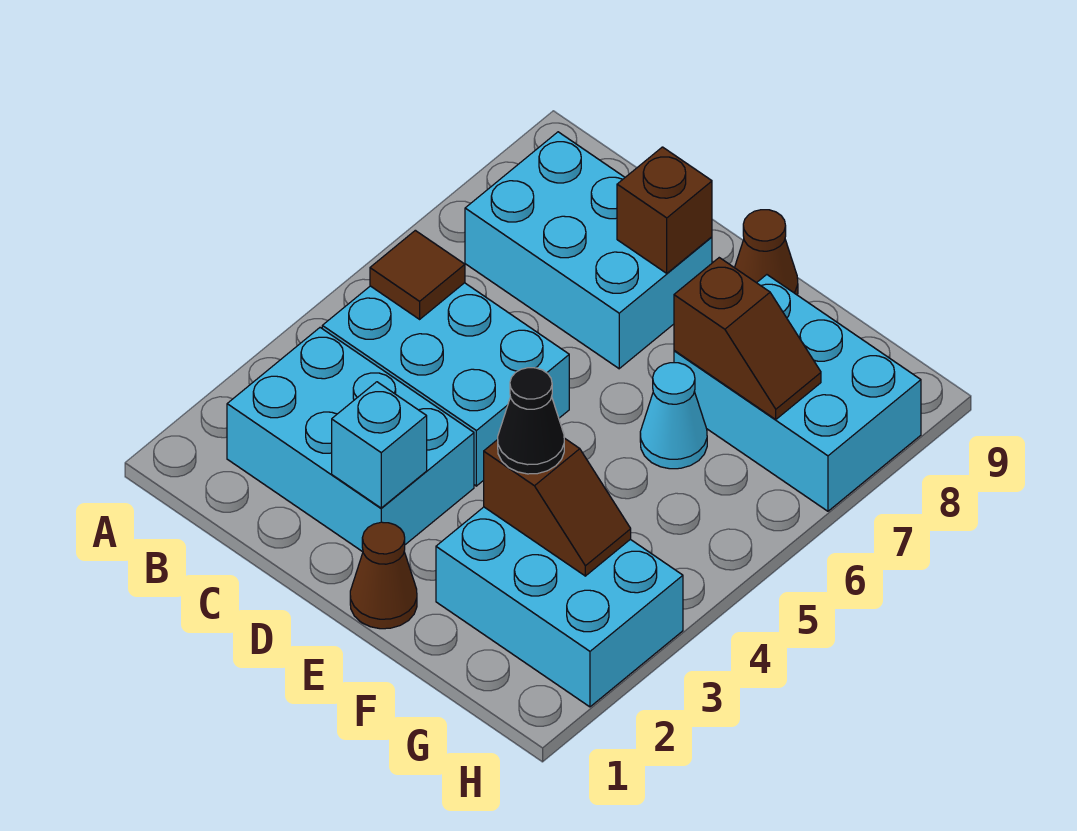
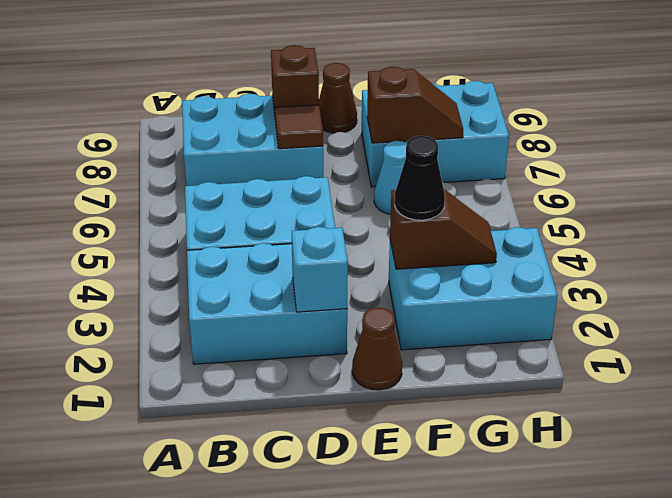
brown tile B5 level 2 -> brown tile D7 level 2

